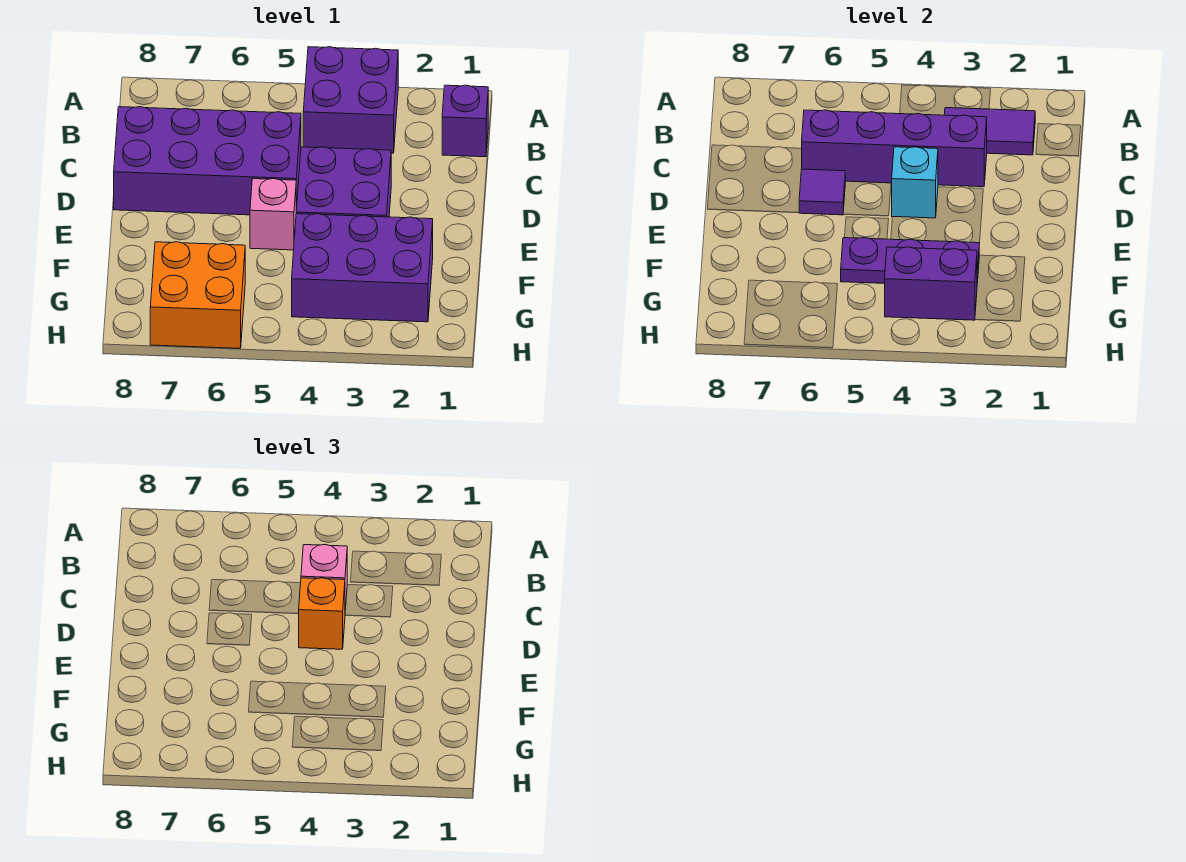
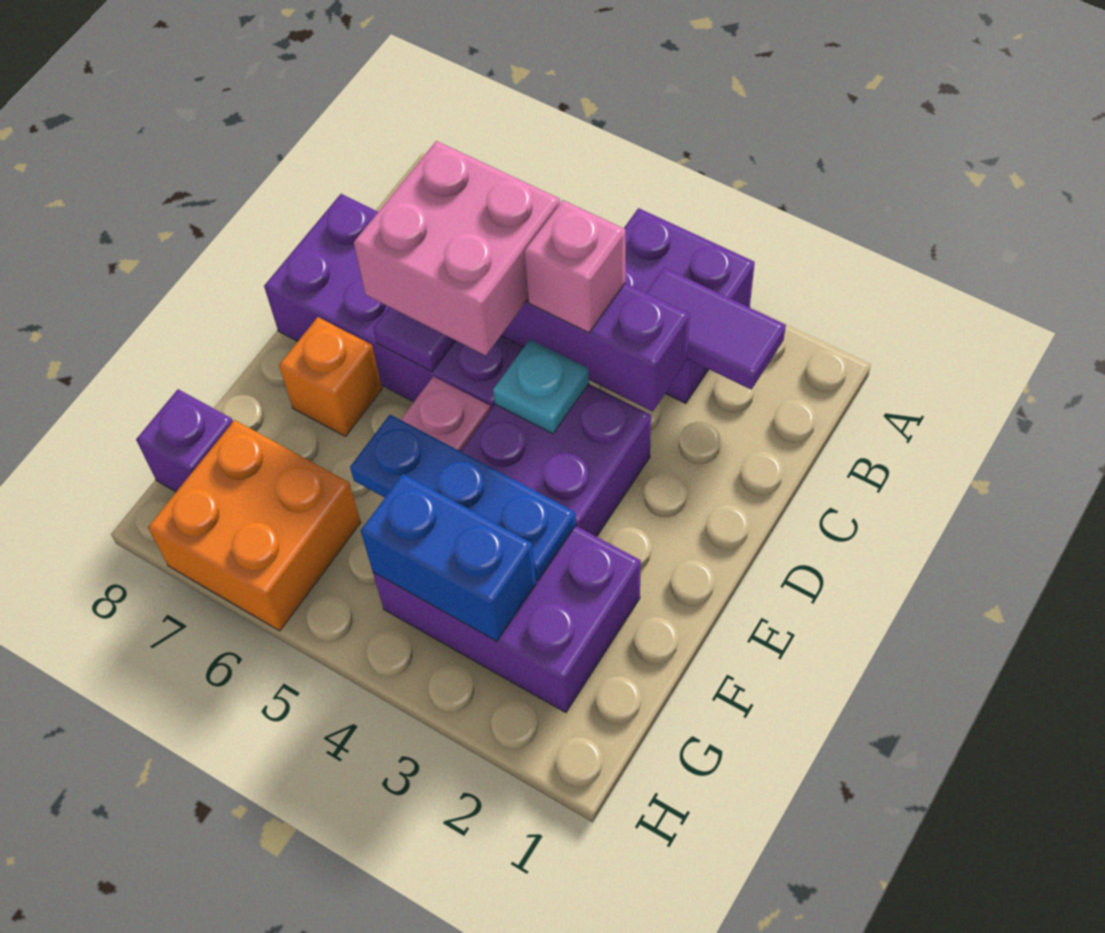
purple brick B1 level 1 -> purple brick G8 level 1
none -> pink brick C5:D6 level 3
cyan brick D4 level 2 -> cyan plate D4 level 2
orange brick D4 level 3 -> orange brick E7 level 1
purple plate F3:F5 level 2 -> blue plate F3:F5 level 2
purple brick G3:G4 level 2 -> blue brick G3:G4 level 2

